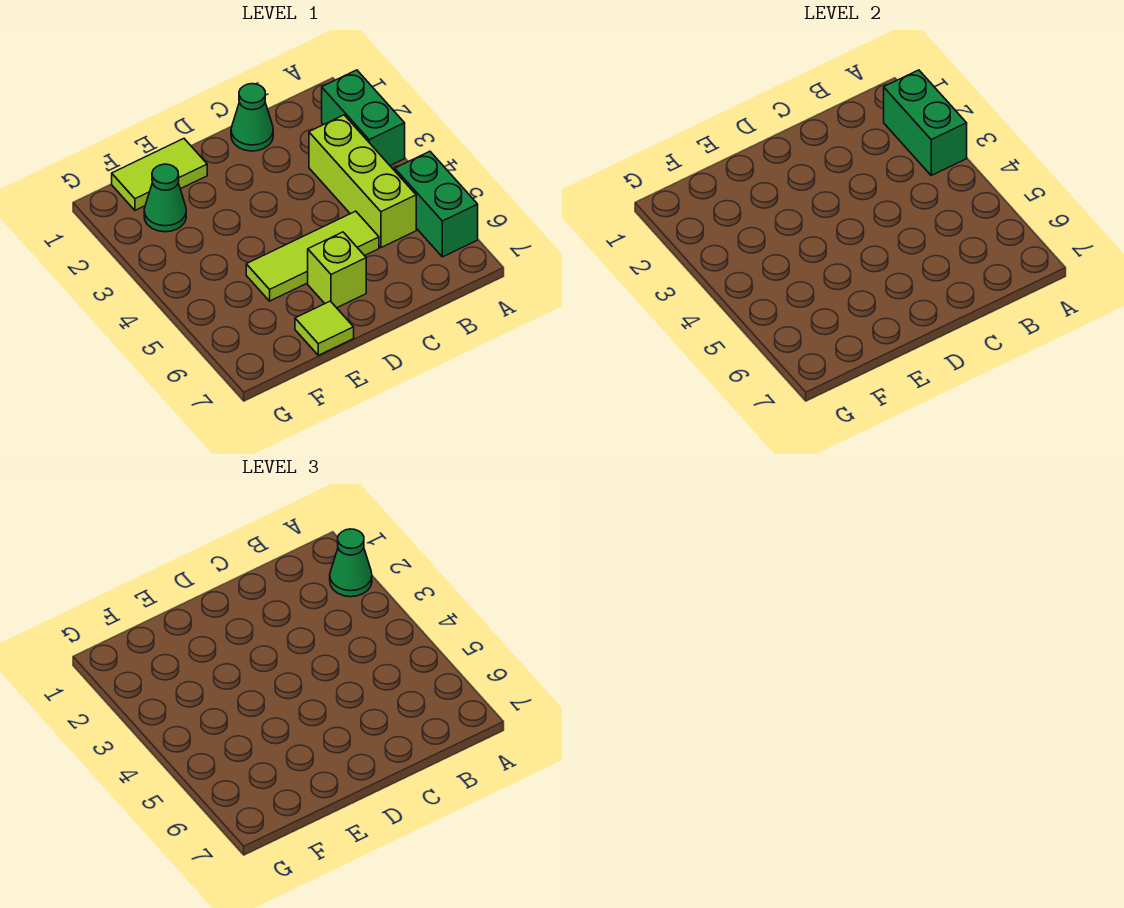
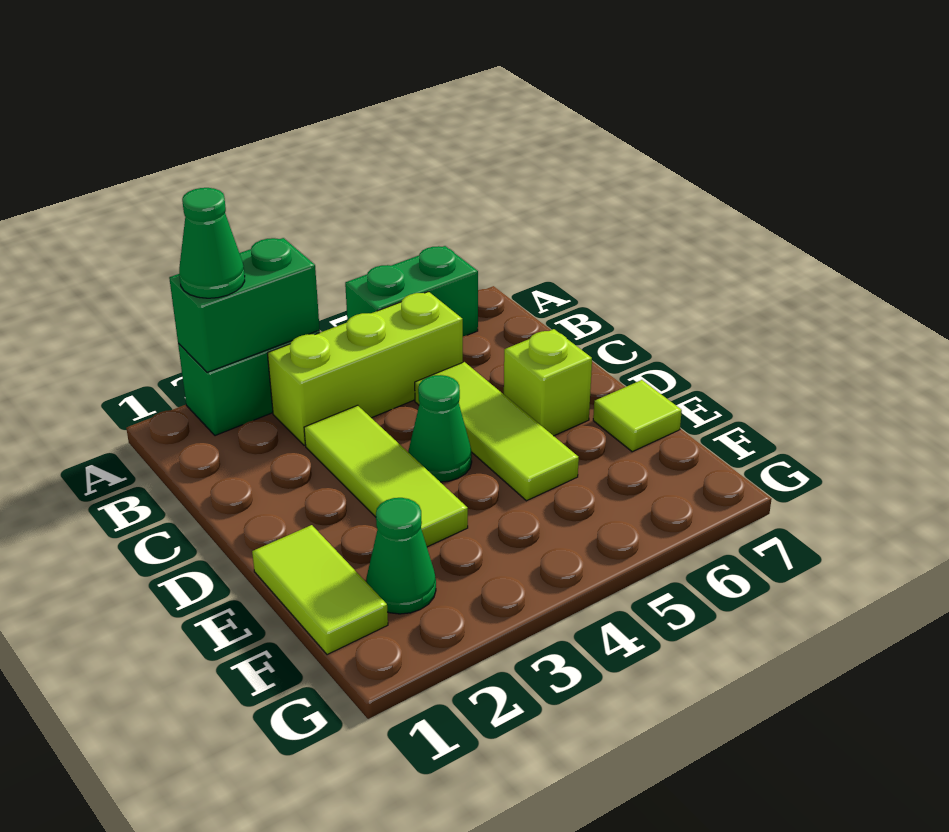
green cone C1 level 1 -> green cone D4 level 1
none -> lime tile C3:E3 level 1

